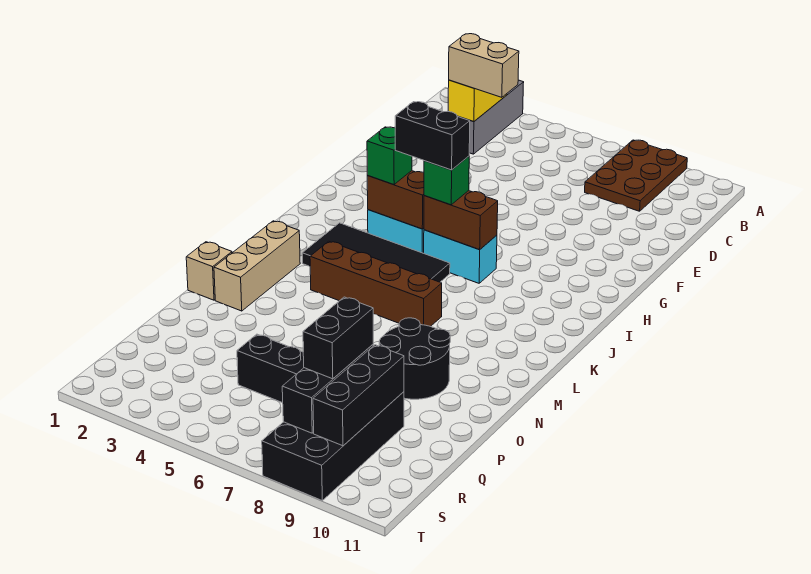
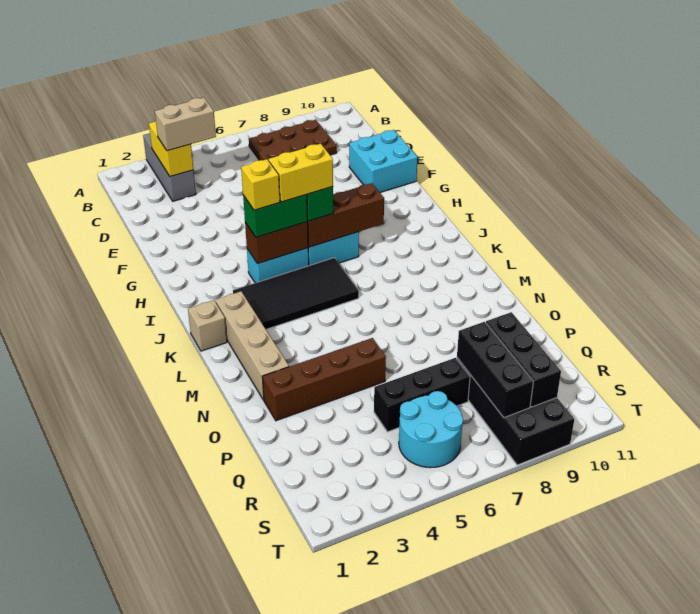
brown plate A8:C9 level 1 -> brown plate B7:C9 level 1
none -> cyan brick E10:F11 level 1
green brick I4 level 3 -> green brick I4:I5 level 3
none -> yellow brick I4 level 4
black brick I5:I6 level 4 -> yellow brick I5:I6 level 4
brown brick I6:I7 level 2 -> brown brick I6:I8 level 2
tan brick L2:N2 level 1 -> tan brick K2:N2 level 1
brown brick L4:L7 level 1 -> brown brick O2:O5 level 1
tan brick N1 level 1 -> tan brick K1 level 1
black round brick N8:O9 level 1 -> none
black brick Q8:R8 level 3 -> none
none -> cyan round brick R5:S6 level 1

